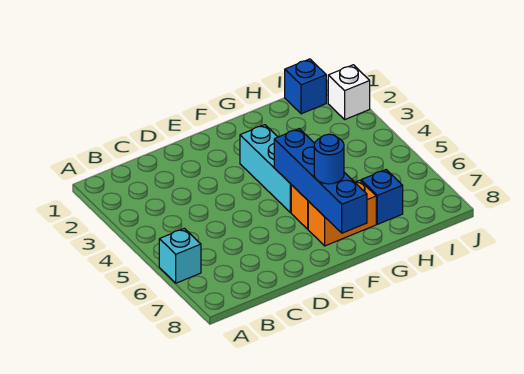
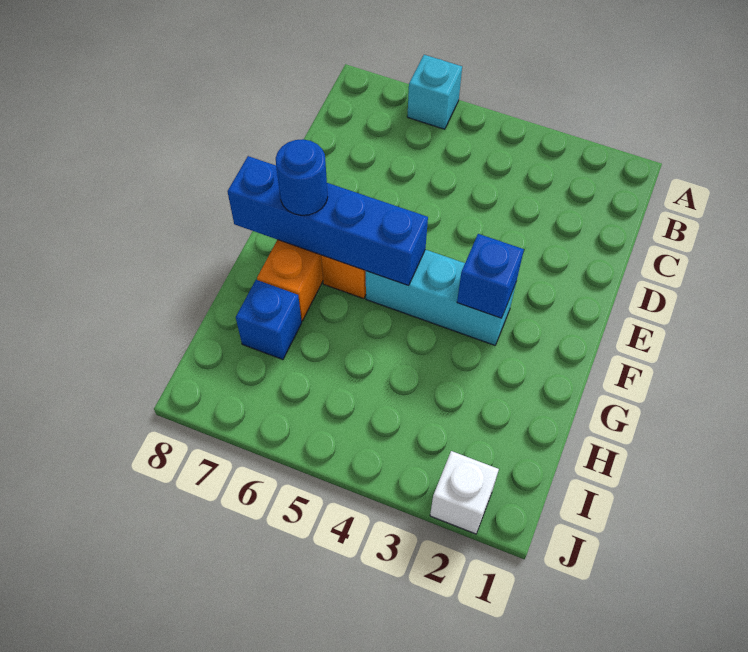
blue brick I1 level 1 -> blue brick F3 level 2

